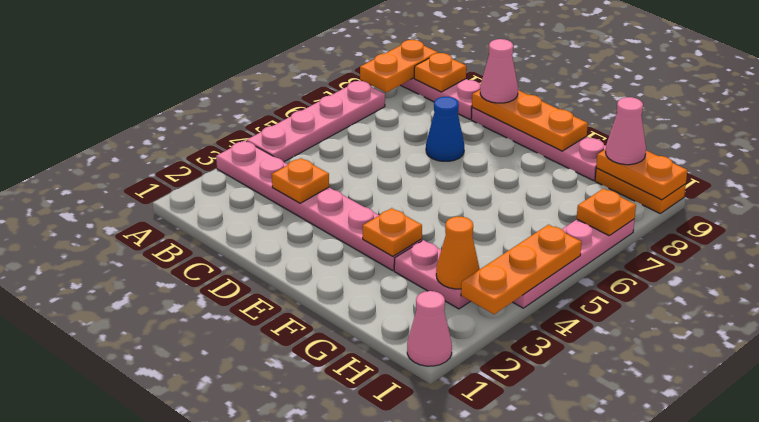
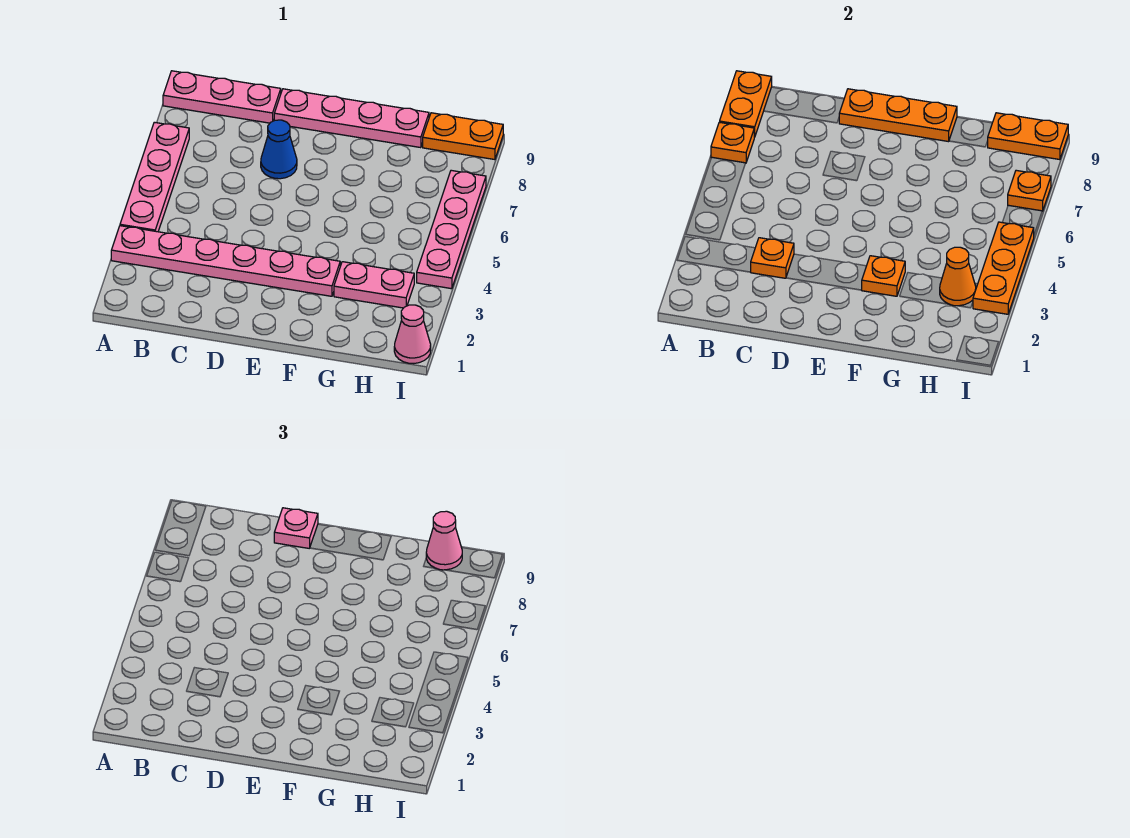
orange plate B9 level 2 -> orange plate A7 level 2
pink cone D9 level 3 -> pink plate D9 level 3

